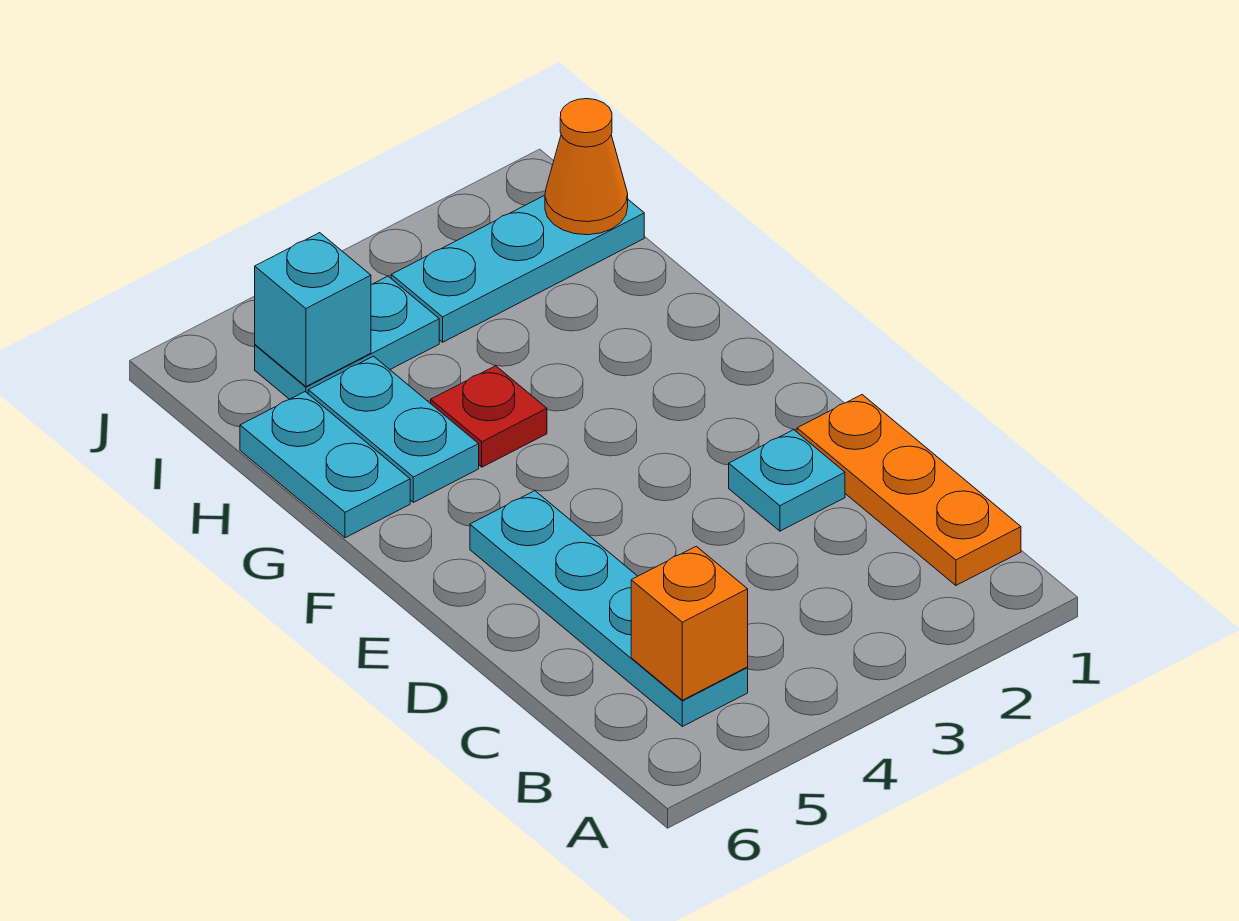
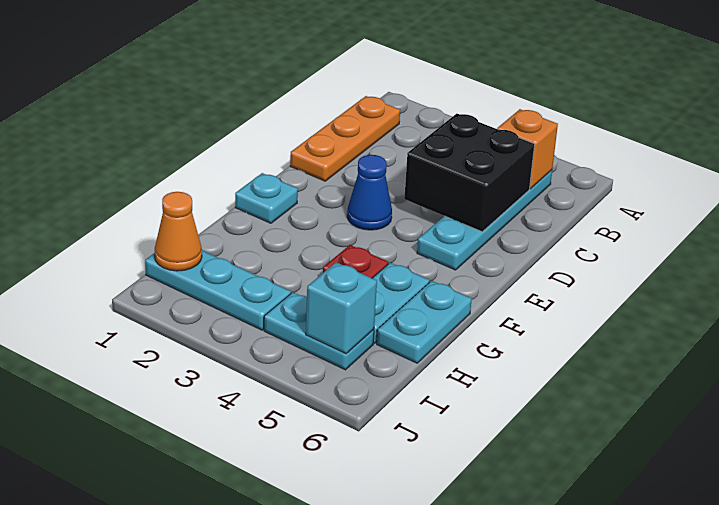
none -> black brick C4:D5 level 2
cyan plate D2 level 1 -> cyan plate F1 level 1
none -> blue cone E3 level 1

